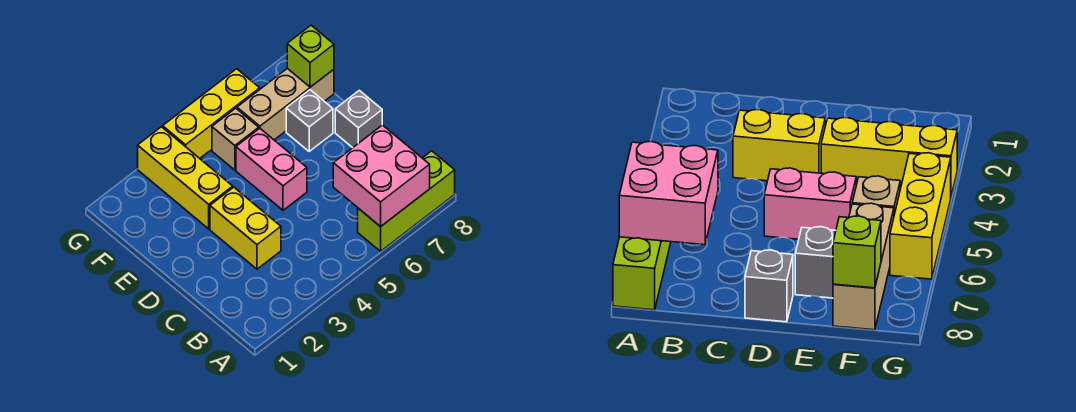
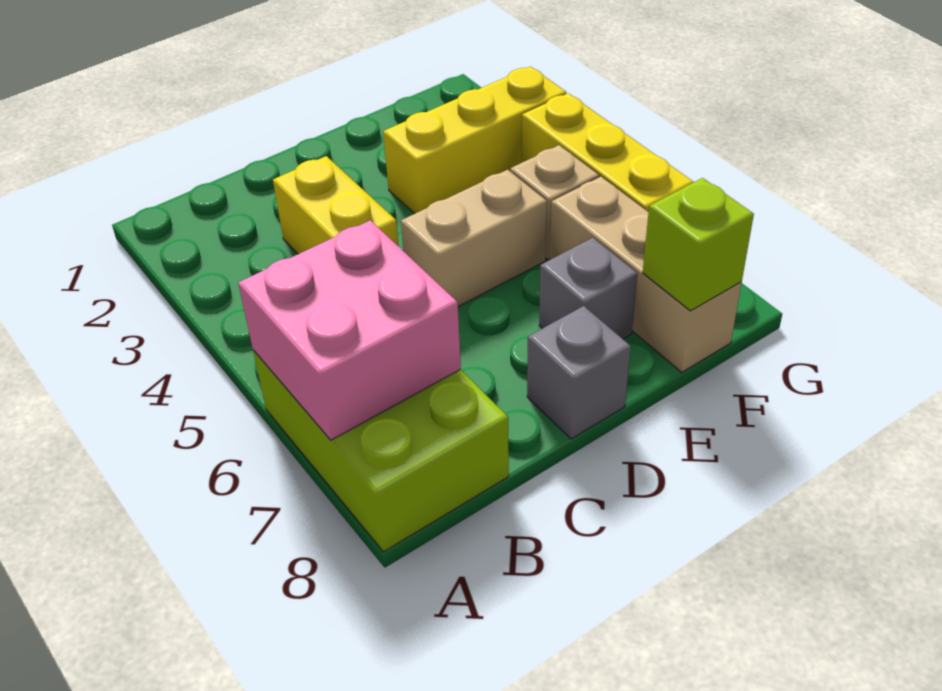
lime brick A6:A8 level 1 -> lime brick A6:B8 level 1
yellow brick C3:D3 level 1 -> yellow brick C3:C4 level 1
pink brick D5:E5 level 1 -> tan brick D5:E5 level 1

